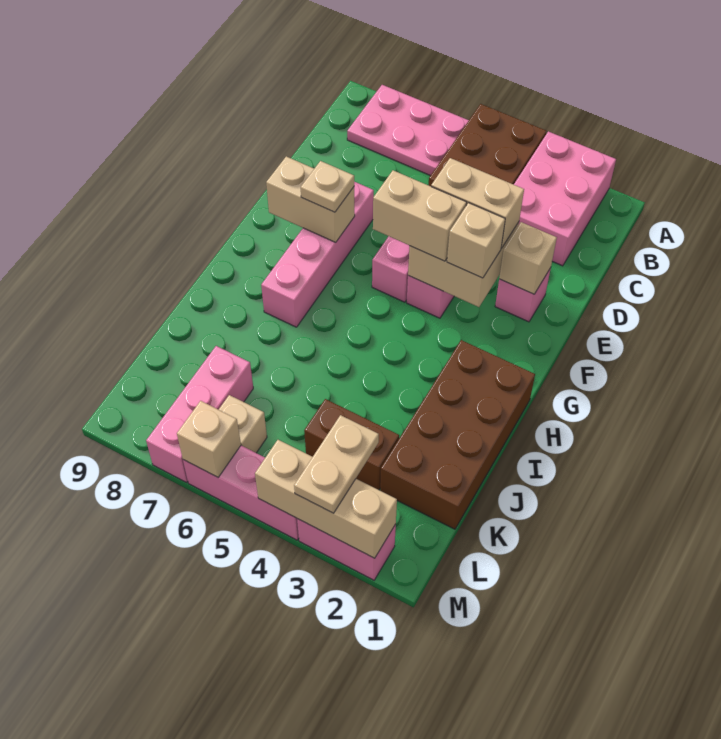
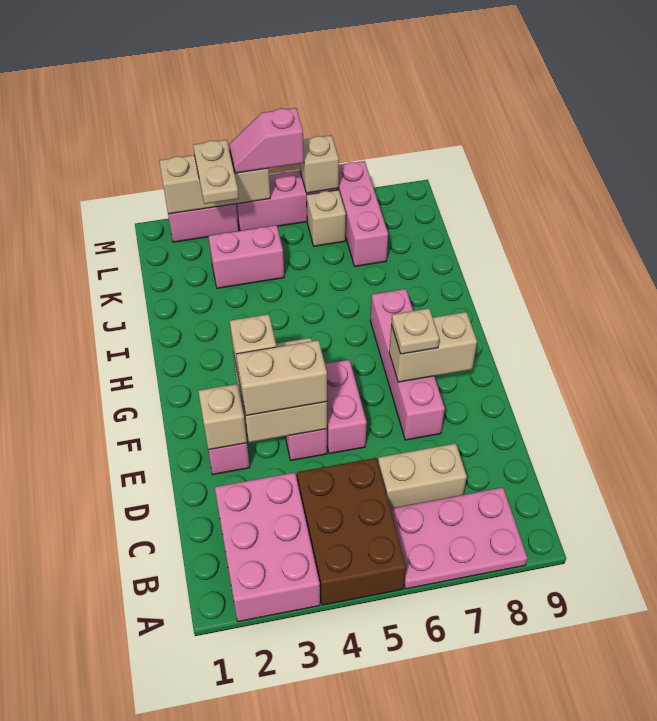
tan brick F4:F5 level 3 -> tan brick C6:C7 level 1
brown brick H1:K2 level 1 -> none
brown brick K3:K4 level 1 -> pink brick K3:K4 level 1
none -> pink slope M4:M5 level 3 top 5

